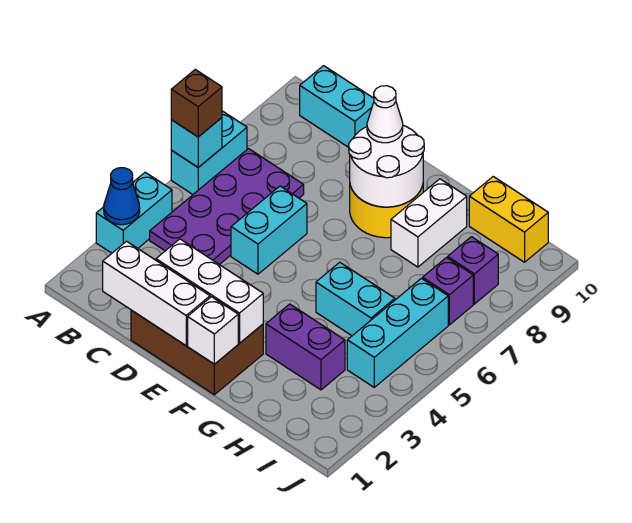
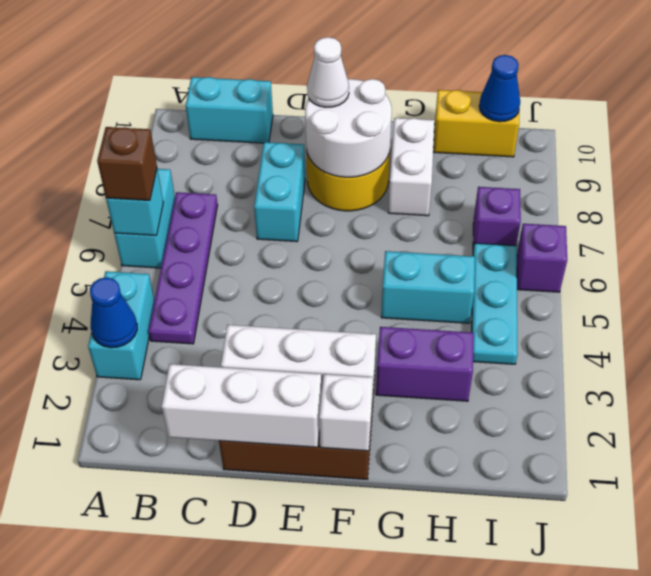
purple plate B4:C7 level 1 -> purple plate B4:B7 level 1
cyan brick D5:D6 level 1 -> cyan brick D7:D8 level 1
cyan brick I4:I6 level 1 -> cyan plate I4:I6 level 1
purple brick I8 level 1 -> purple brick J6 level 1
none -> blue cone I10 level 2

